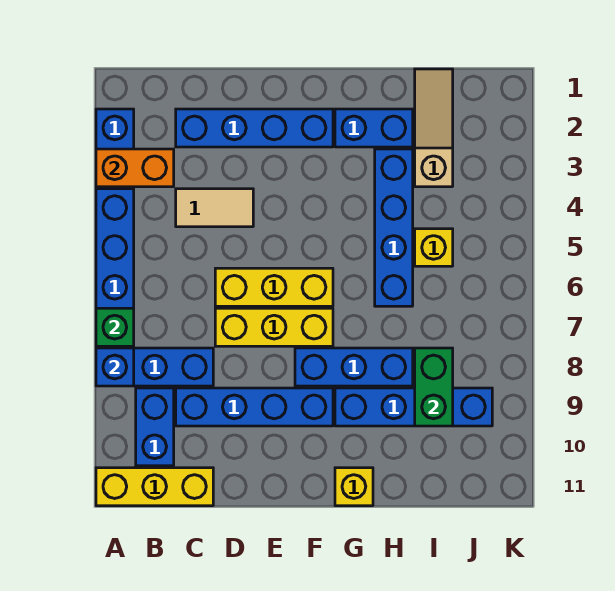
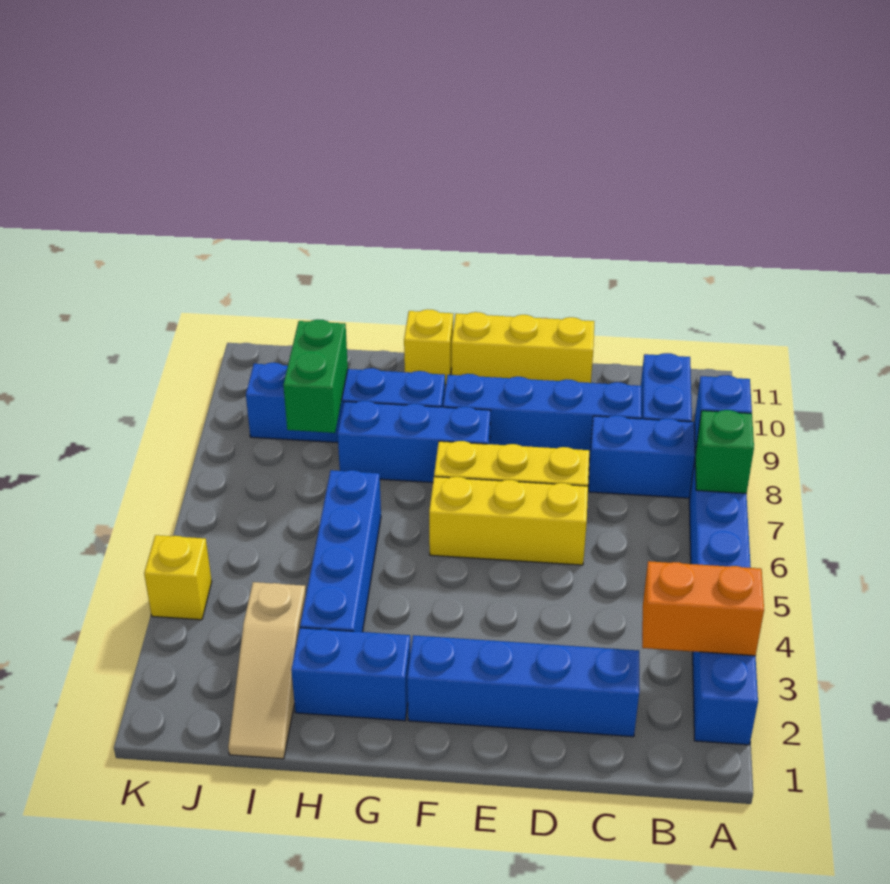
yellow brick A11:C11 level 1 -> yellow brick D11:F11 level 1
tan tile C4:D4 level 1 -> none
yellow brick I5 level 1 -> yellow brick K4 level 1

